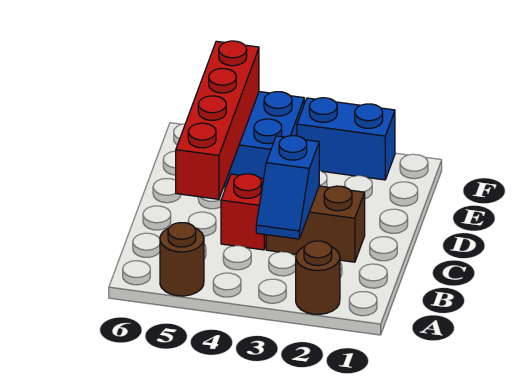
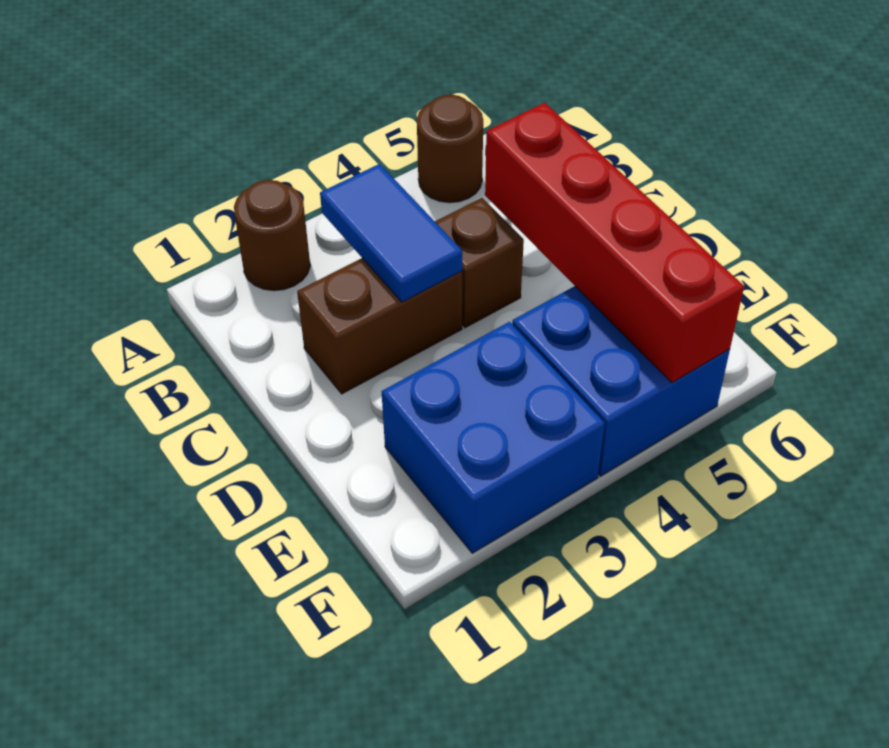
blue slope B3:C3 level 2 top C -> blue tile B3:C3 level 2
red brick C4 level 1 -> brown brick C4 level 1
blue brick F2:F3 level 1 -> blue brick E2:F3 level 1

